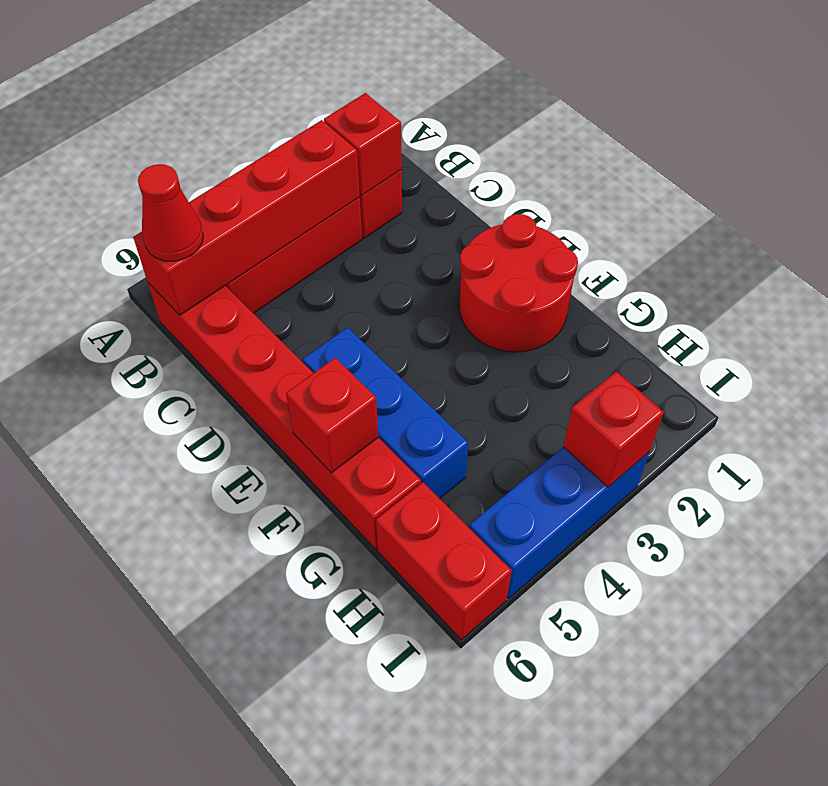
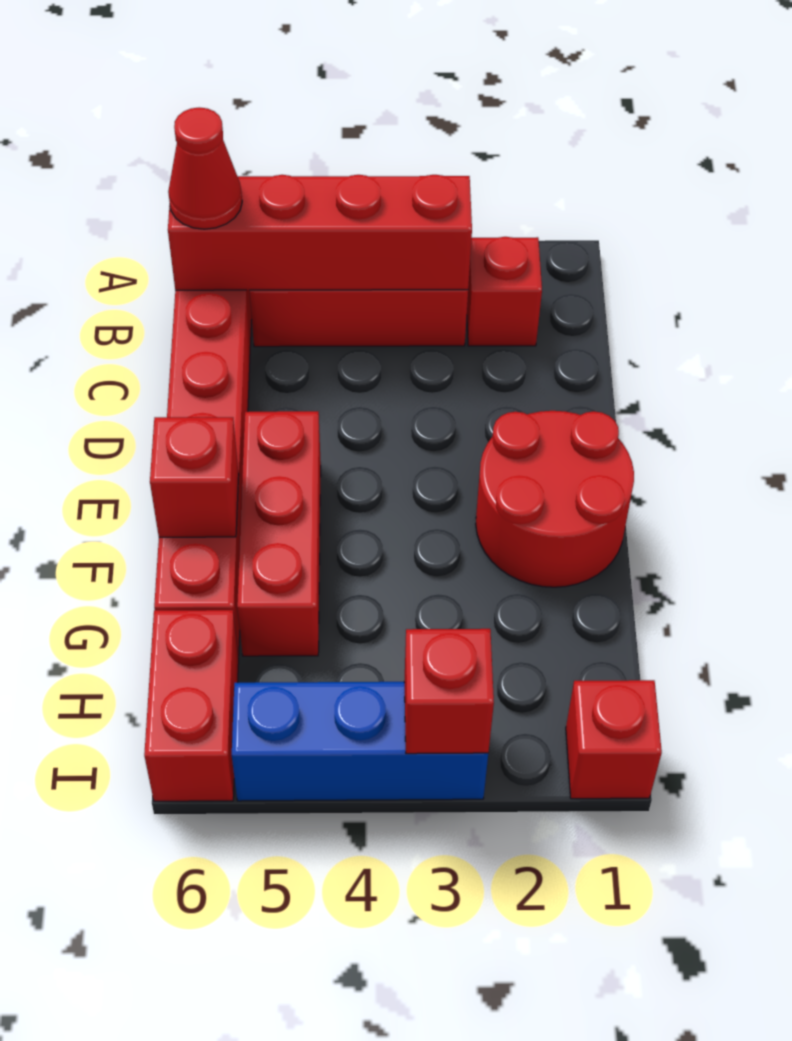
red brick B2 level 2 -> red brick I1 level 1
blue brick E5:G5 level 1 -> red brick E5:G5 level 1

